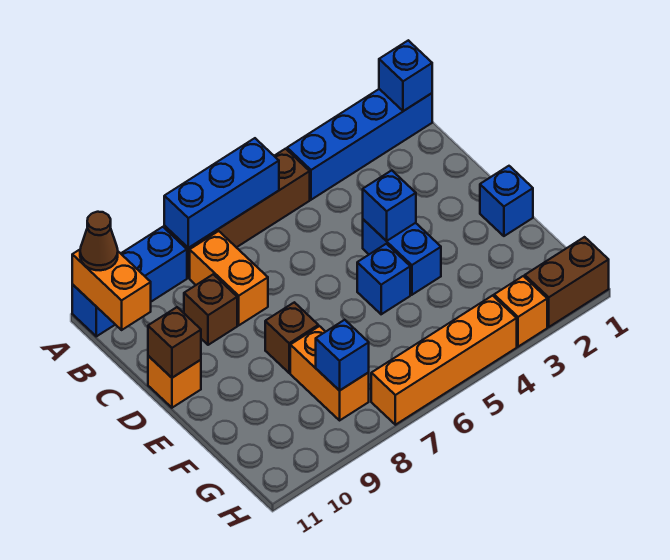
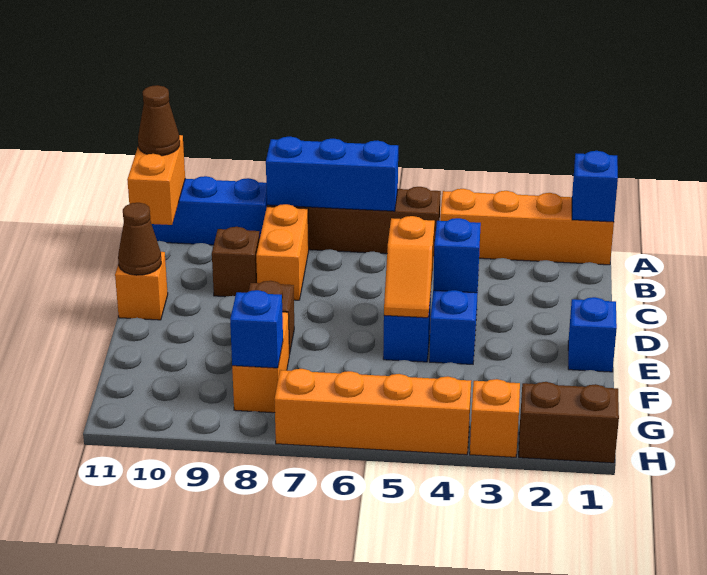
blue brick A1:A4 level 1 -> orange brick A1:A4 level 1
none -> orange slope D5:E5 level 2 top D
brown brick D11 level 2 -> brown cone D11 level 2

